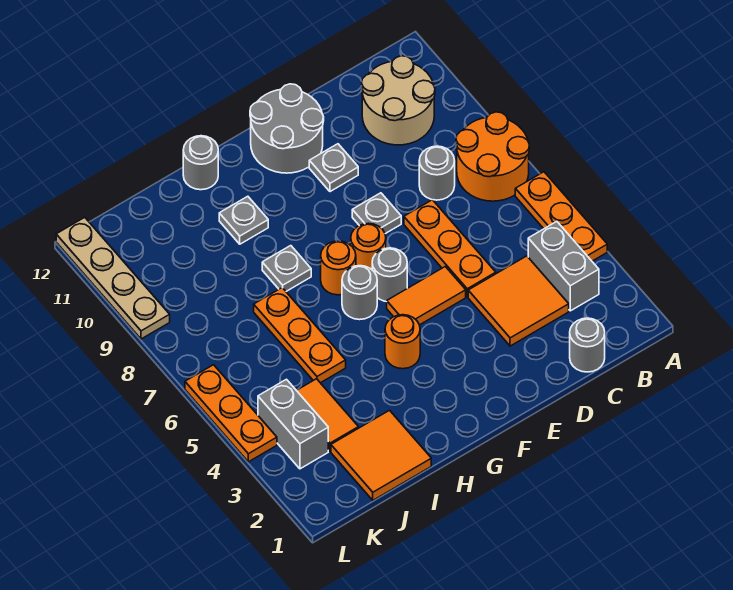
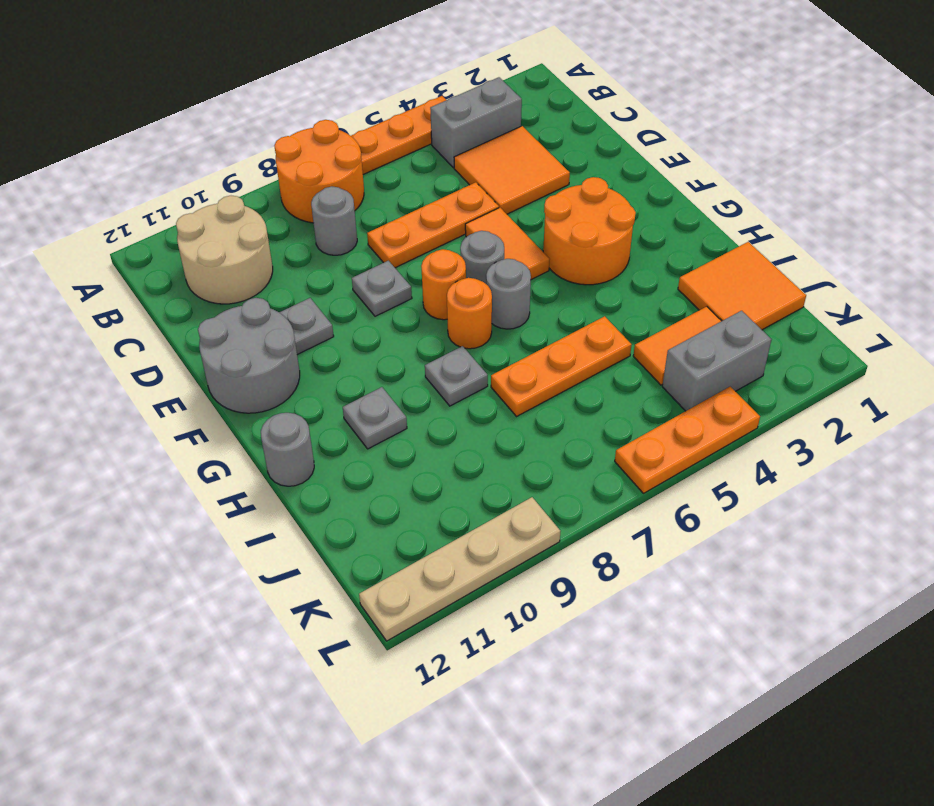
grey round brick C1 level 1 -> none
orange round brick G4 level 1 -> orange round brick F3:G4 level 1

